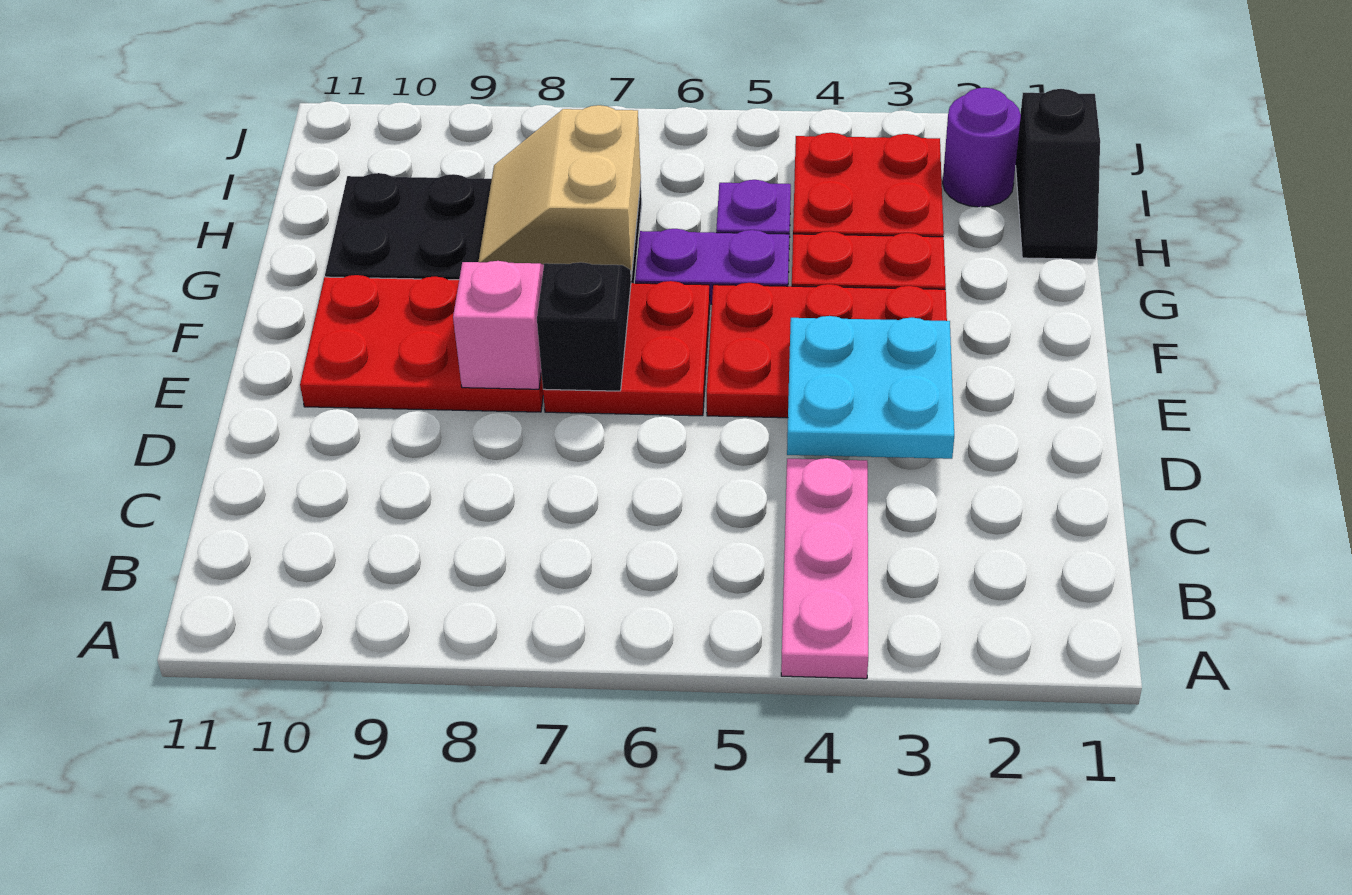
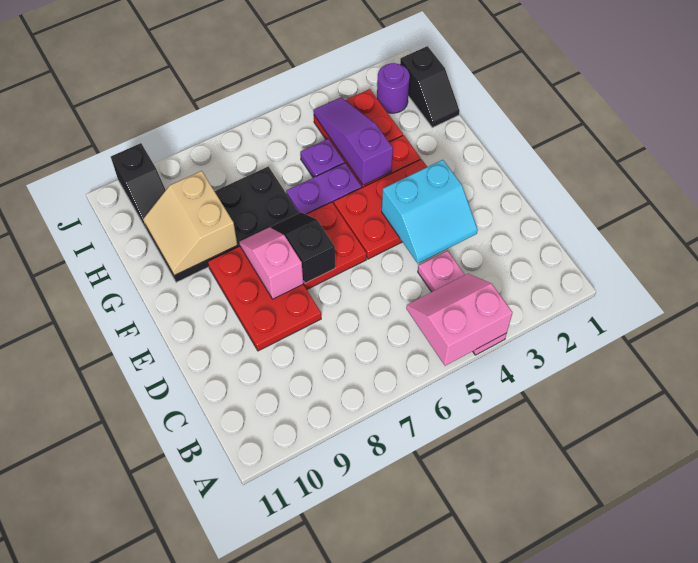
none -> pink slope A4:B5 level 2 top A
cyan plate D3:E4 level 2 -> cyan slope D3:E4 level 2 top E
red plate E8:F10 level 1 -> red plate D8:F9 level 1
none -> purple slope G4:I4 level 2 top G
tan slope G7:H8 level 2 top 7 -> tan slope G9:H10 level 2 top 9
none -> black slope I10:J10 level 1 top J

